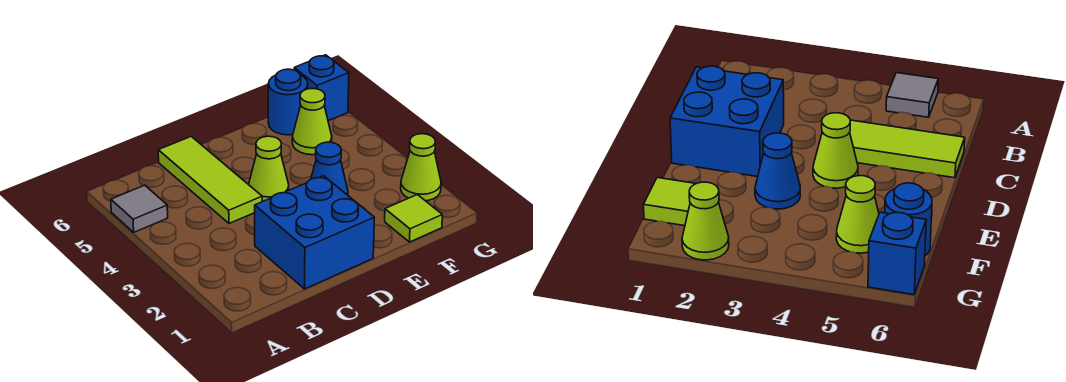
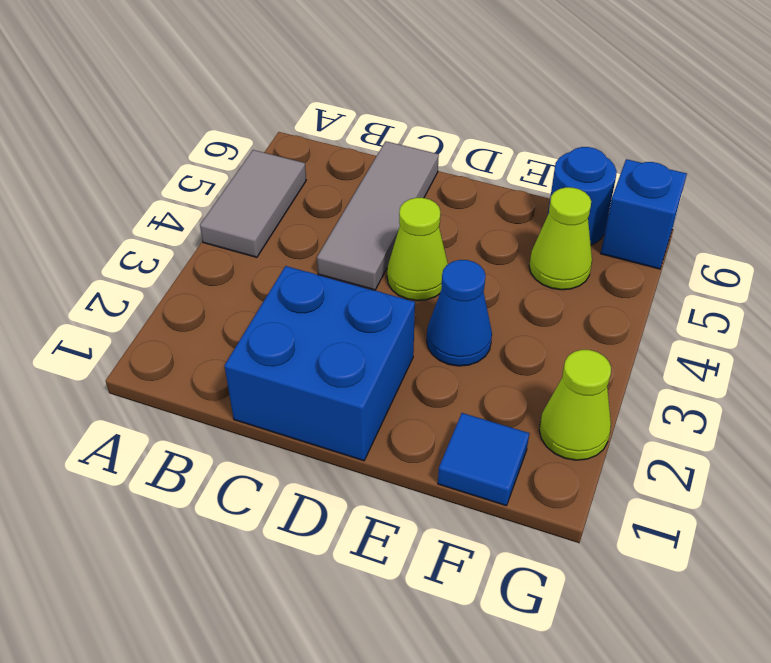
grey tile A5 level 1 -> grey tile A4:A5 level 1
lime tile C4:C6 level 1 -> grey tile C4:C6 level 1
lime tile F1 level 1 -> blue tile F1 level 1

